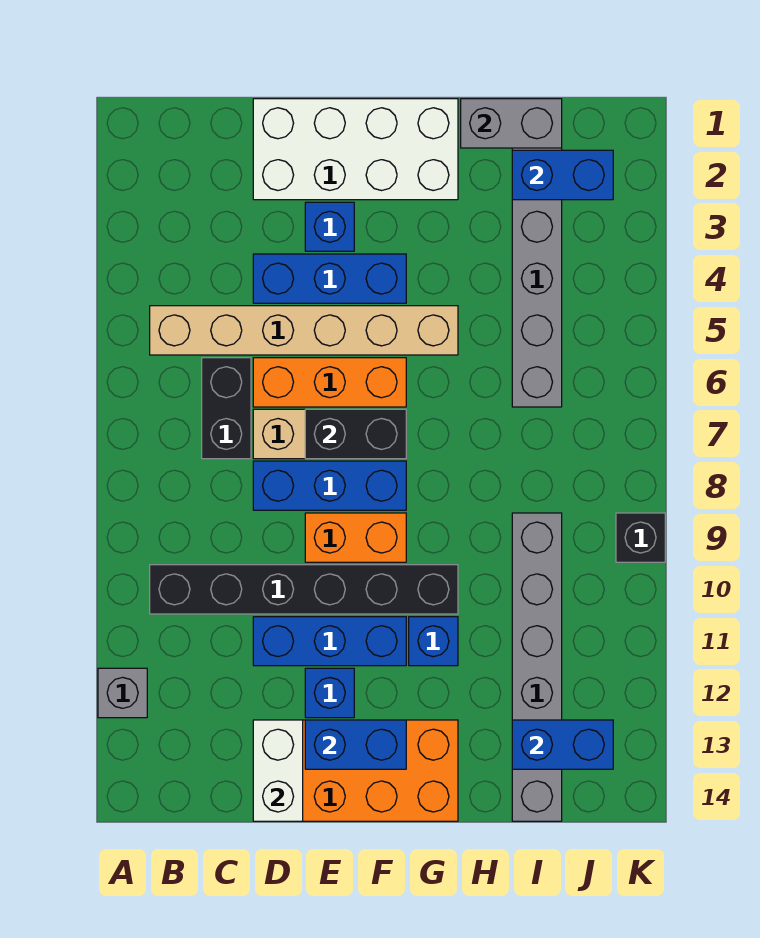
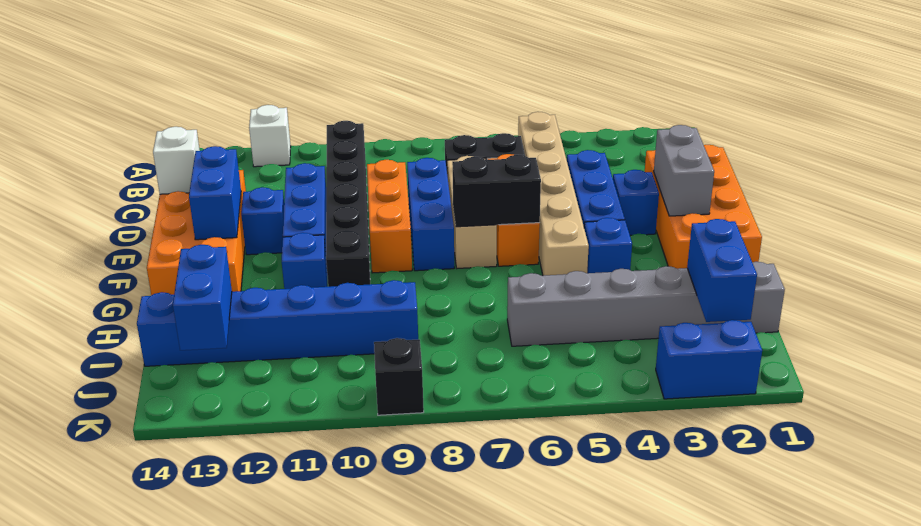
grey brick A12 level 1 -> white brick A12 level 1
white brick D1:G2 level 1 -> orange brick D1:G2 level 1
white brick D13:D14 level 2 -> white brick D14 level 2
black brick E7:F7 level 2 -> black brick F6:F7 level 2
orange brick E9:F9 level 1 -> orange brick D9:F9 level 1
none -> blue brick G4 level 1
grey brick H1:I1 level 2 -> grey brick E2:F2 level 2
grey brick I9:I14 level 1 -> blue brick I9:I14 level 1
none -> blue brick K2:K3 level 1

